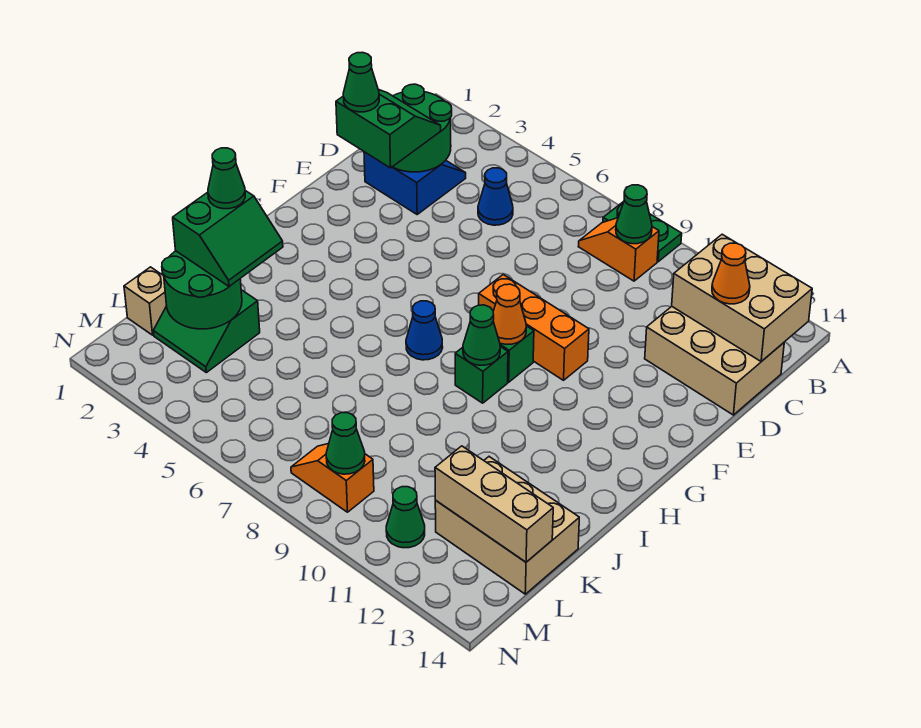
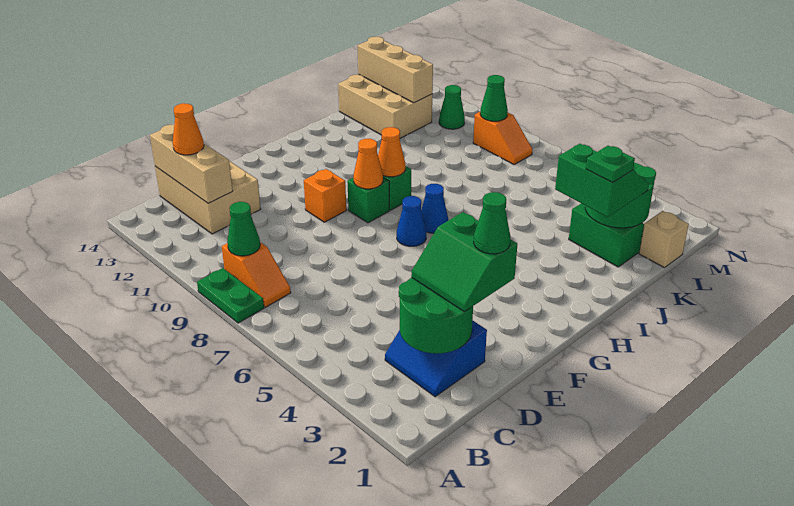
tan brick B12:C14 level 2 -> tan brick C12:C14 level 2
blue cone C5 level 1 -> blue cone G7 level 1
orange brick F8:F10 level 1 -> orange brick F10 level 1
green cone H9 level 2 -> orange cone H9 level 2
green slope J2:K3 level 3 top 2 -> green slope J2:K3 level 3 top J
green cone J2 level 4 -> green plate J2 level 4

